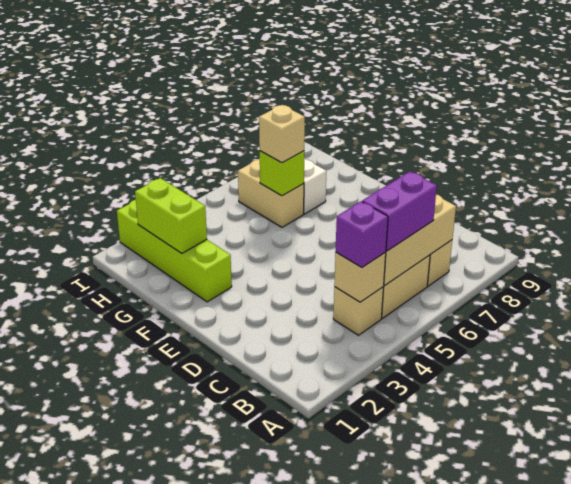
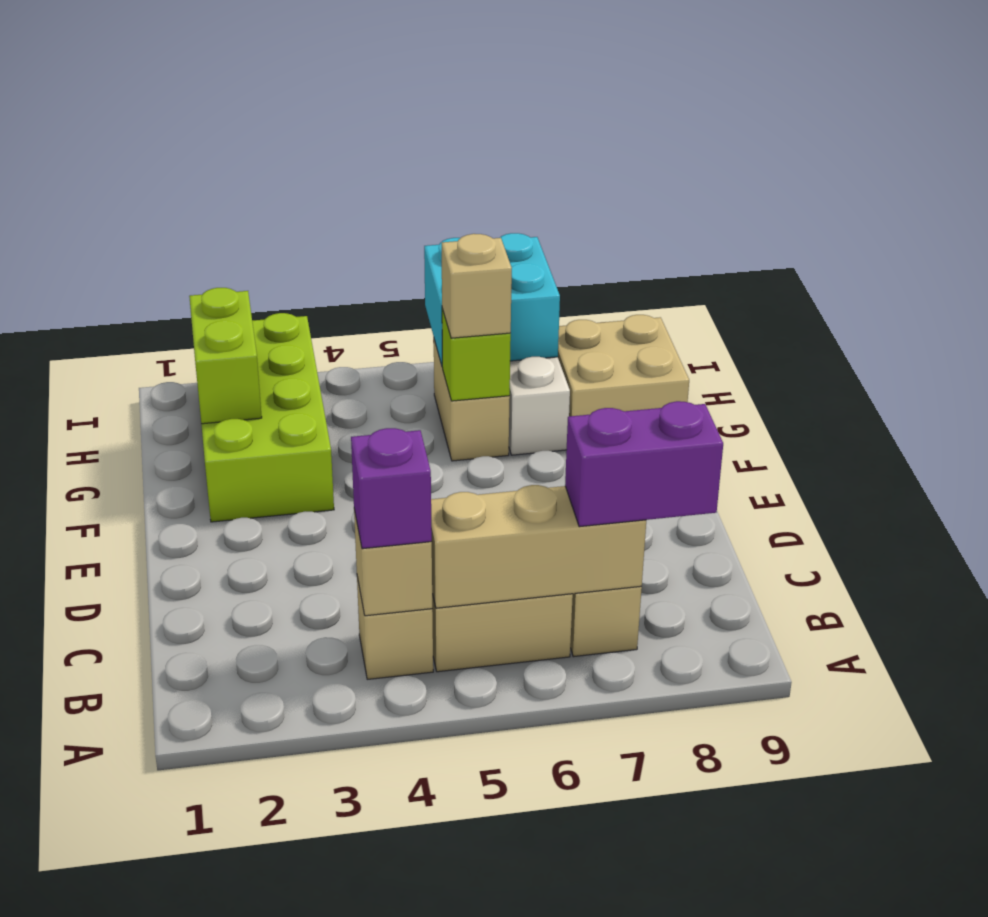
purple brick B5:B6 level 3 -> purple brick B7:B8 level 3
lime brick F2:I2 level 1 -> lime brick F2:I3 level 1
none -> tan brick G8:H9 level 1
none -> cyan brick H6:I7 level 2

